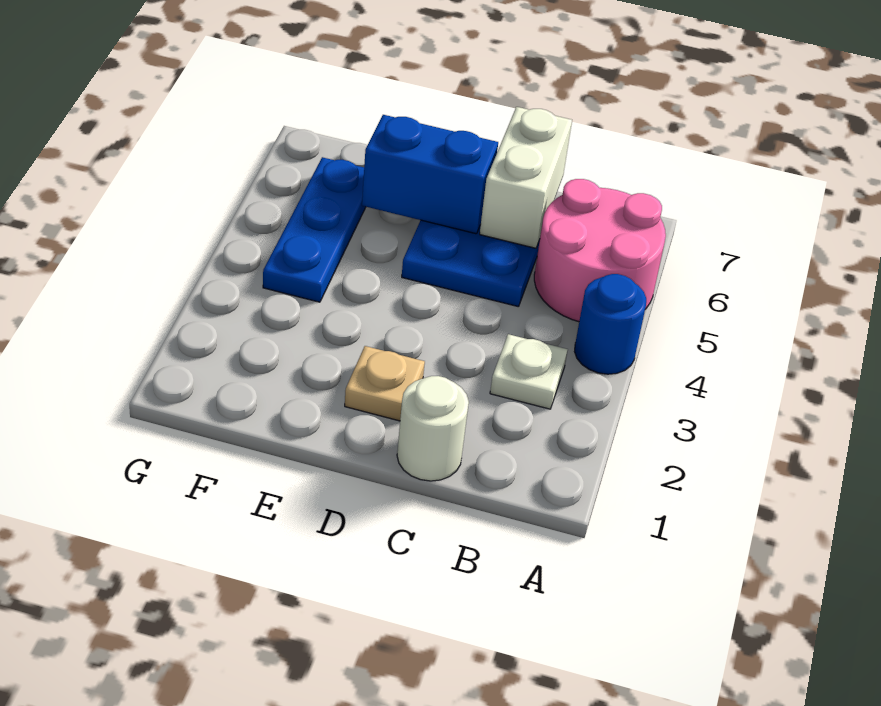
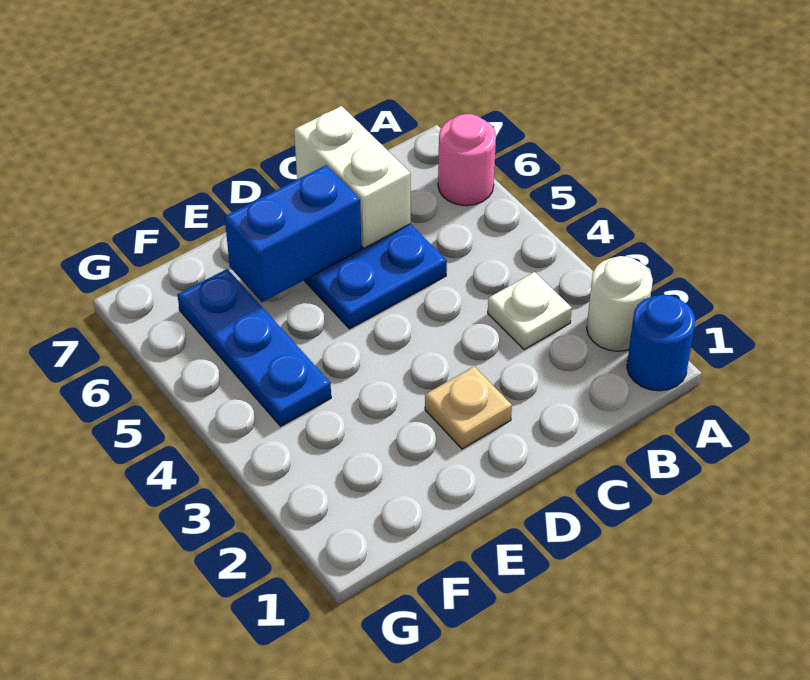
blue round brick A4 level 1 -> blue round brick A1 level 1
pink round brick A5:B6 level 1 -> pink round brick A6 level 1
white round brick C1 level 1 -> white round brick A2 level 1

